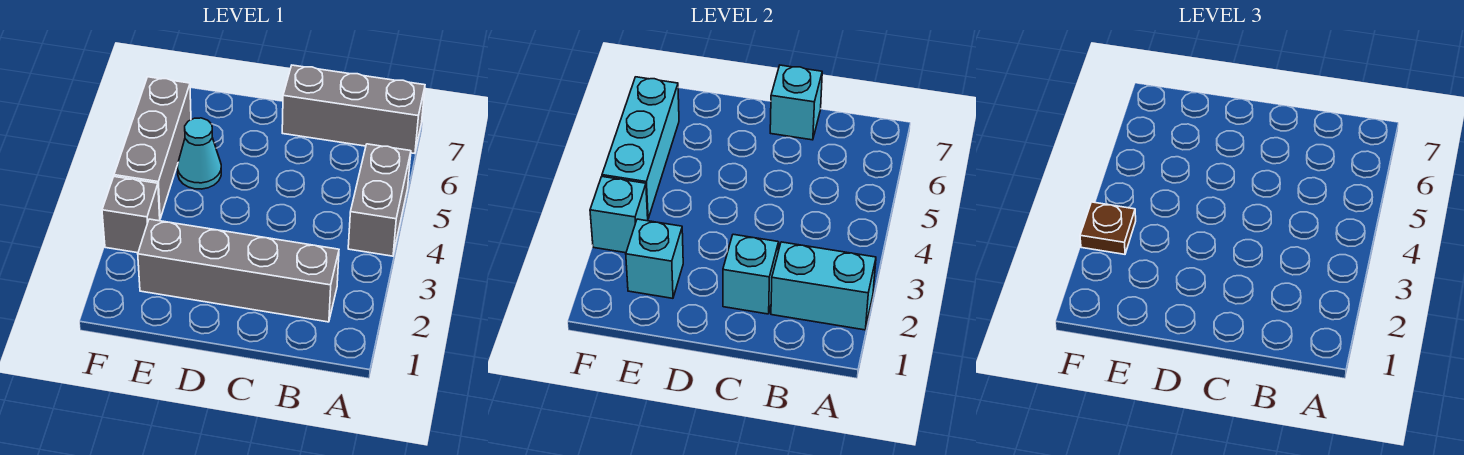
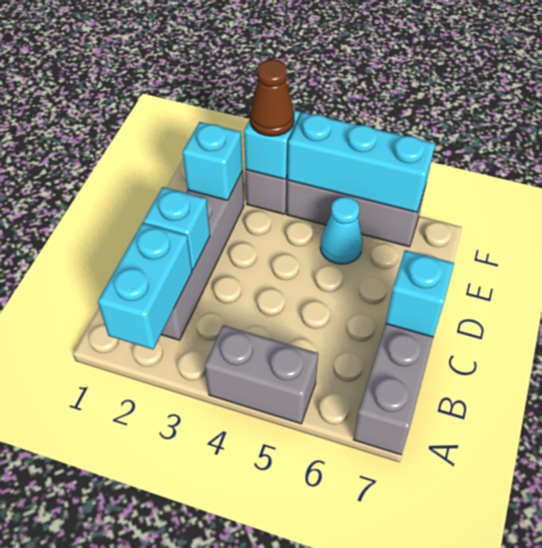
brown plate F3 level 3 -> brown cone F3 level 3

